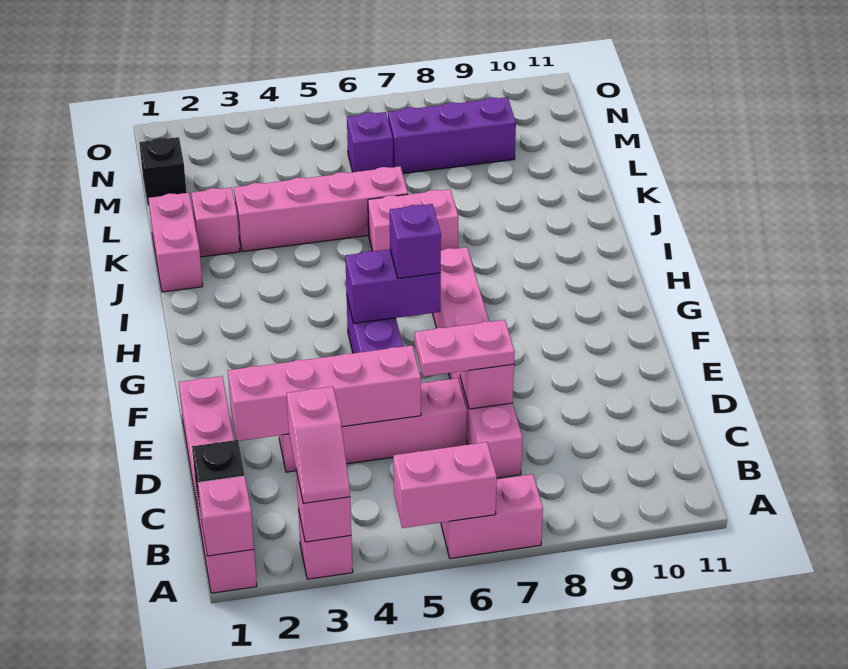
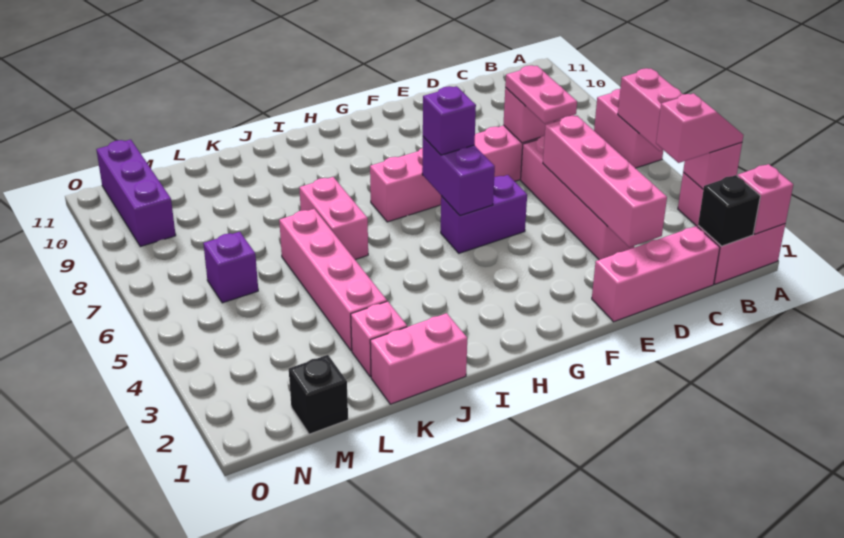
purple brick M7:M9 level 1 -> purple brick N9:N11 level 1

